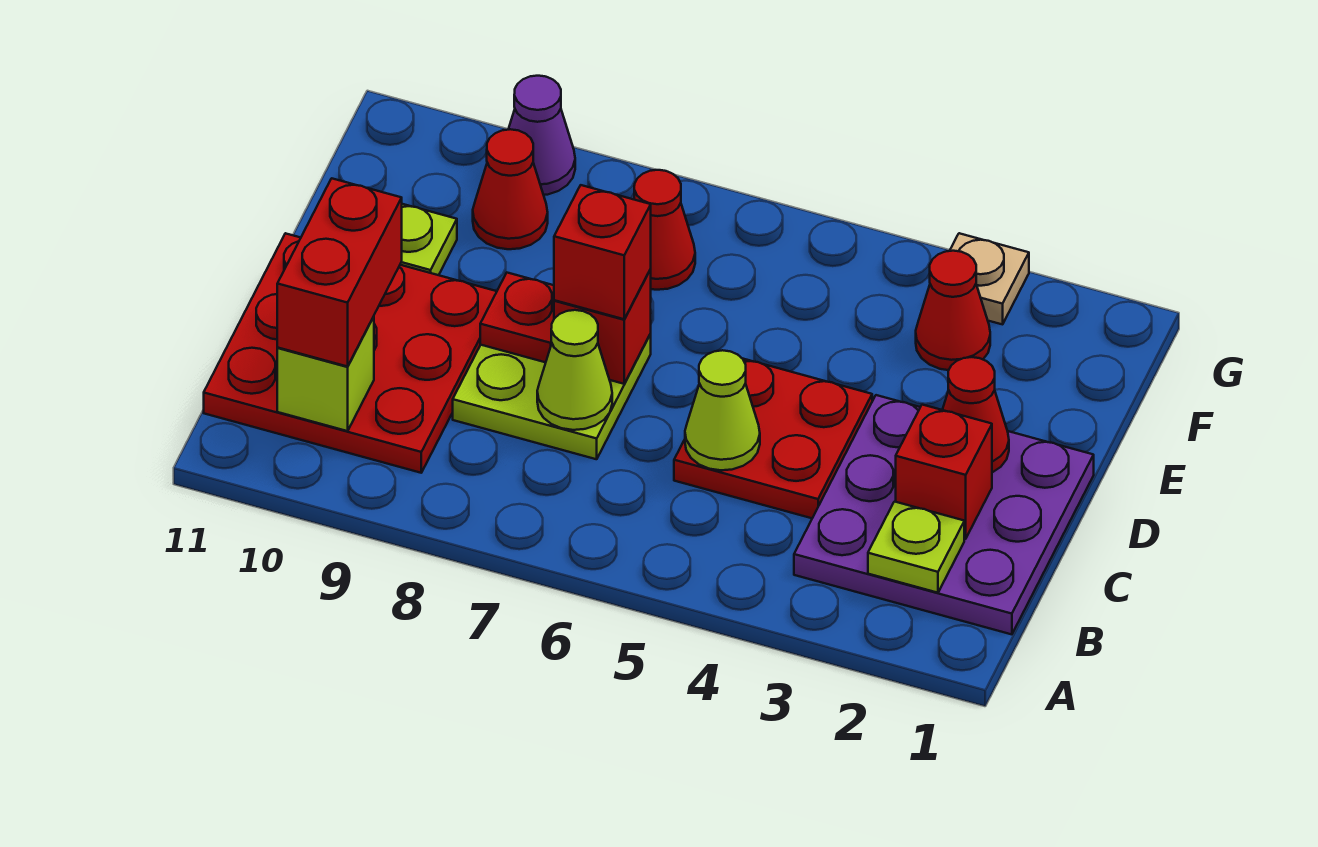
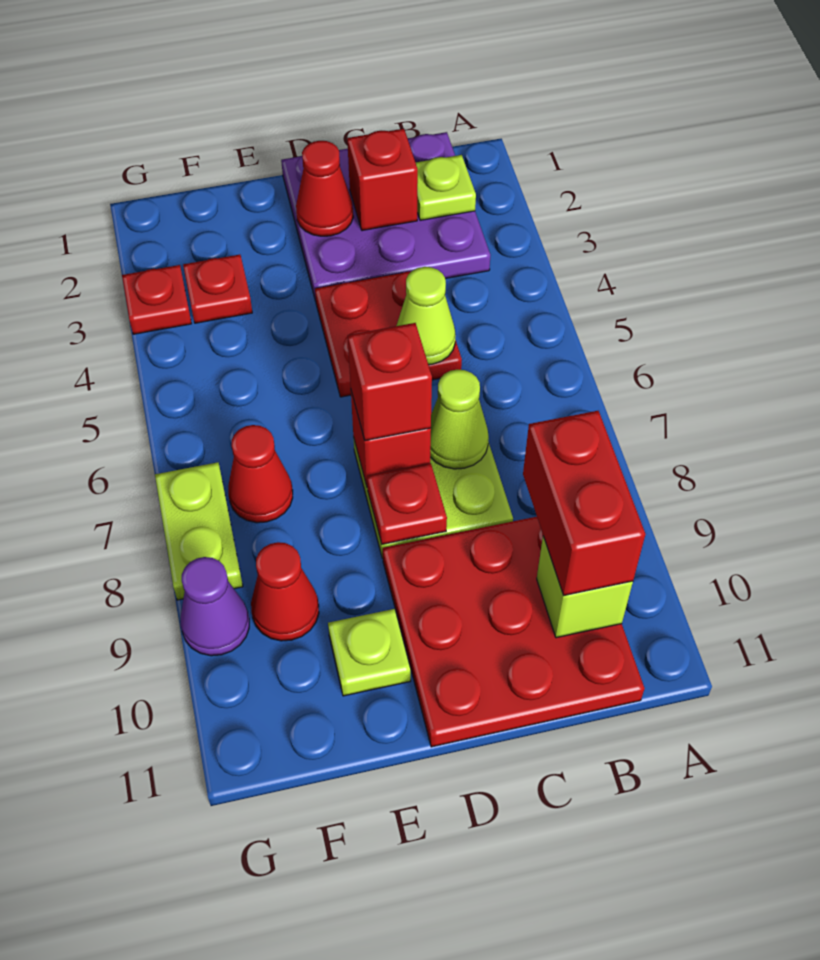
red brick B10:C10 level 3 -> red brick B9:B10 level 3
red cone F3 level 1 -> red plate F3 level 1
tan plate G3 level 1 -> red plate G3 level 1
none -> lime plate G7:G8 level 1

